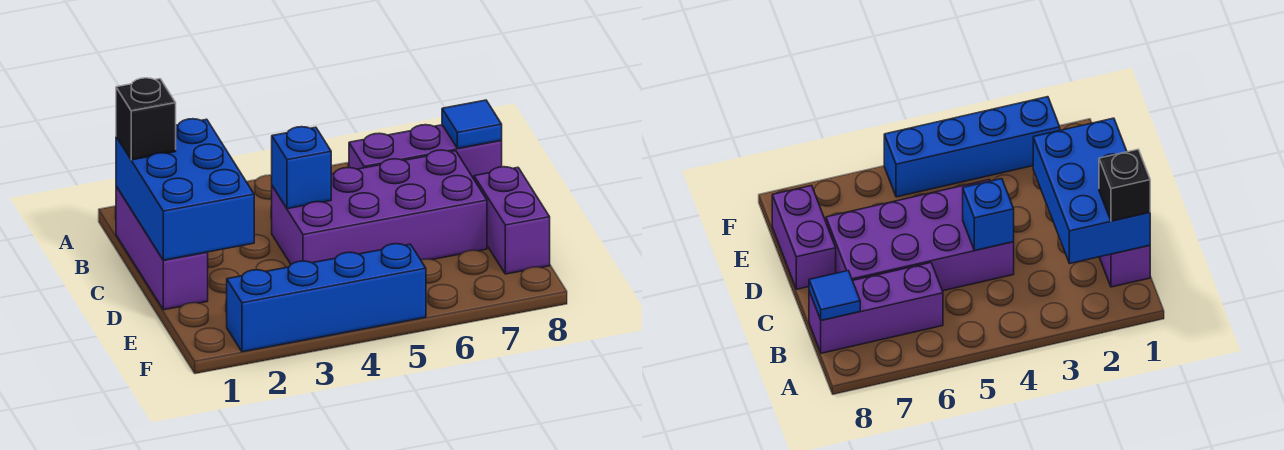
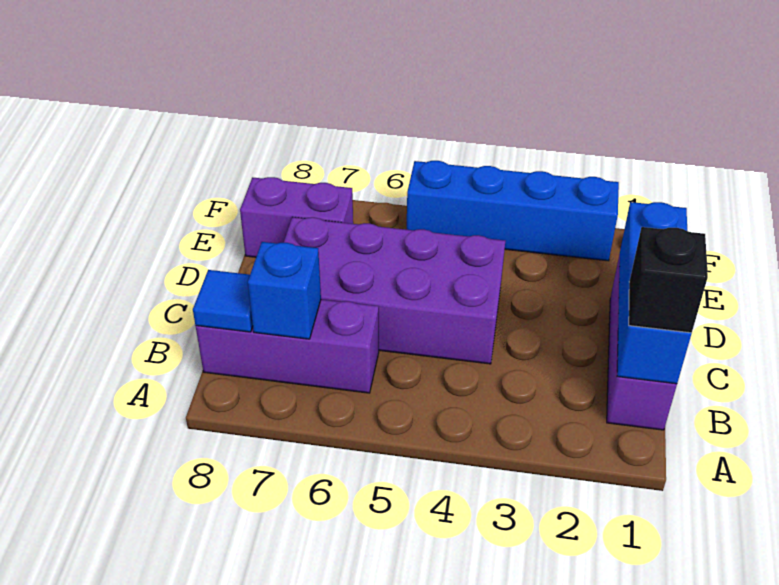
blue brick B1:D2 level 2 -> blue brick B1:D1 level 2
blue brick C4 level 2 -> blue brick B7 level 2
purple brick D8:E8 level 1 -> purple brick E7:E8 level 1

